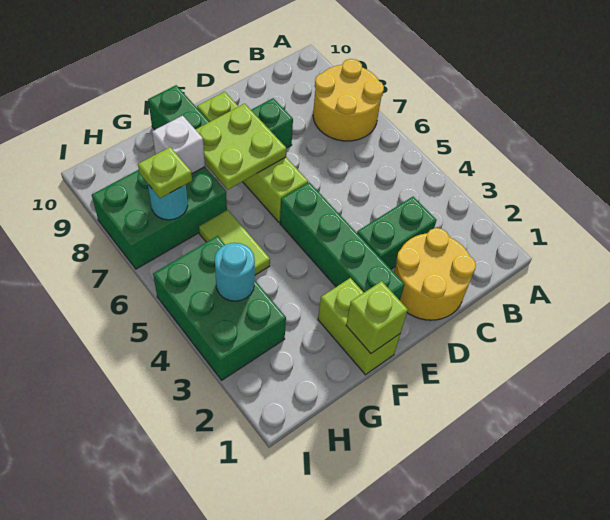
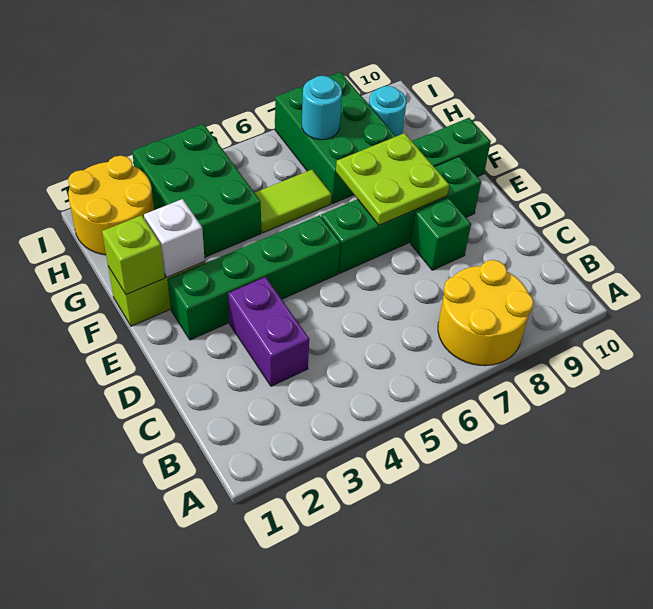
yellow round brick C1:D2 level 1 -> yellow round brick H1:I2 level 1
green brick C3:D3 level 1 -> purple brick C3:D3 level 1
lime brick E6:E9 level 1 -> green brick E6:E9 level 1
white brick G8 level 2 -> white brick F2 level 2
green brick H3:I5 level 1 -> green brick G3:I4 level 1
cyan round brick H4 level 2 -> cyan round brick H9 level 1
lime plate H7 level 3 -> none

